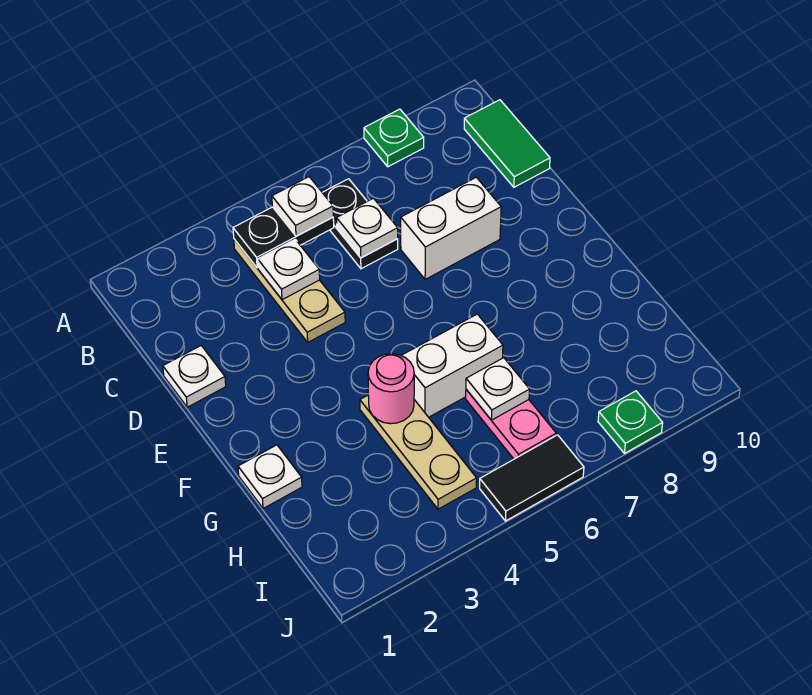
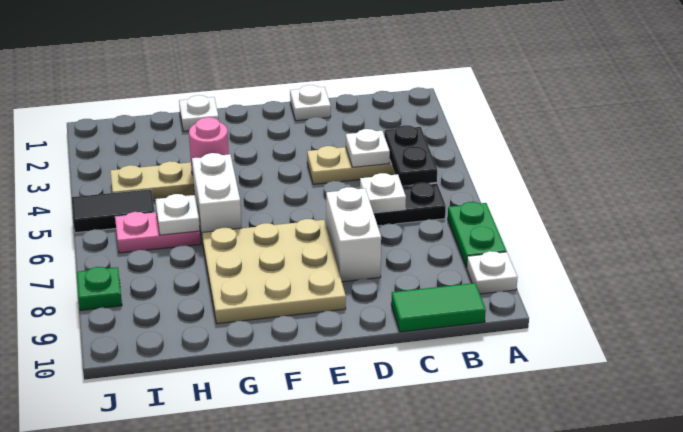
green plate A8 level 1 -> green plate A7:A8 level 1
white plate B5 level 3 -> white plate A9 level 1
none -> tan plate E7:G9 level 1
black tile J5:J6 level 1 -> black tile I5:J5 level 1

